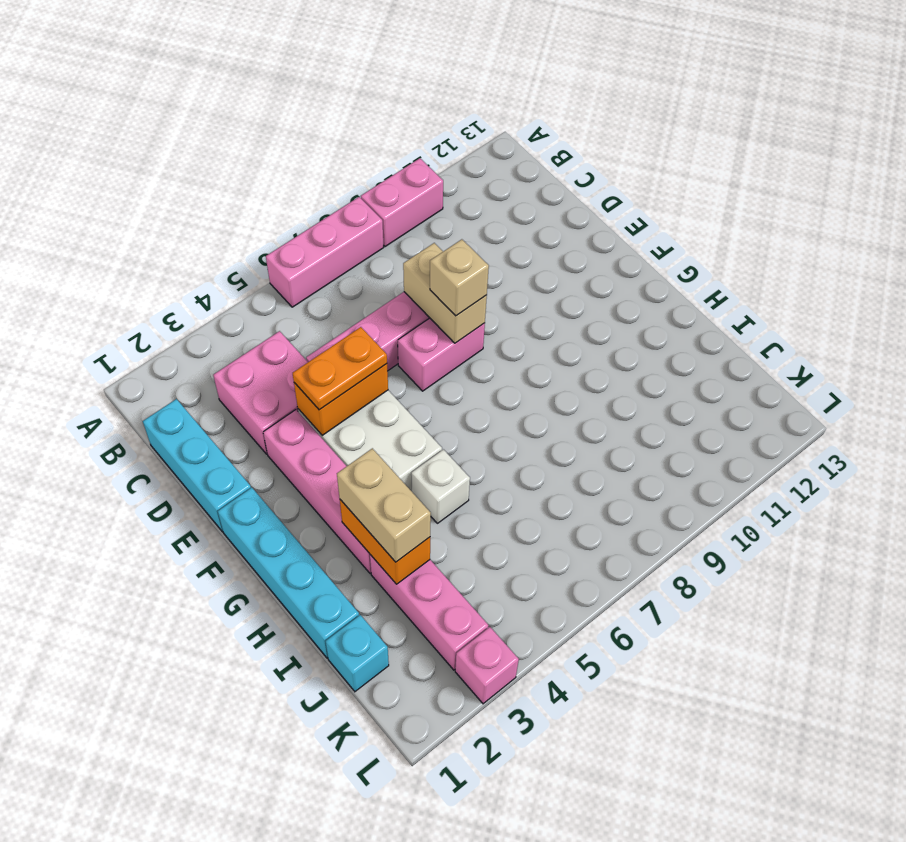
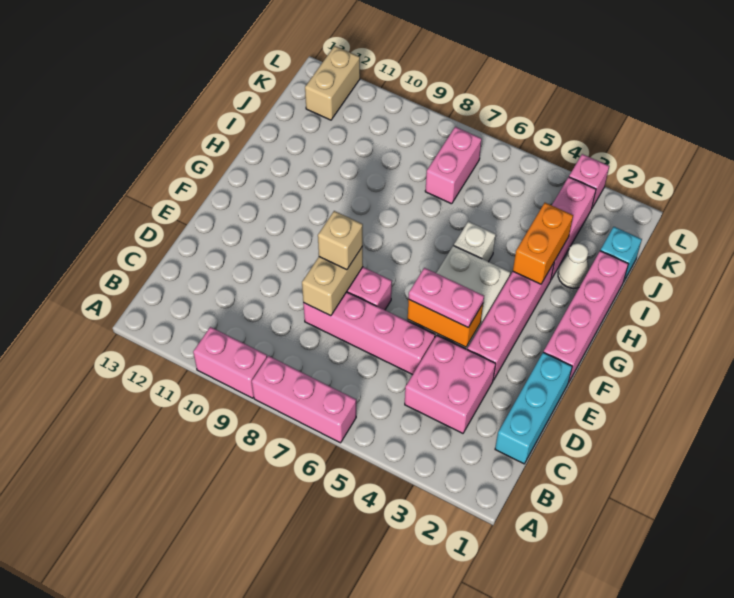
orange plate E4:E5 level 3 -> pink plate E4:E5 level 3
cyan brick F1:I1 level 1 -> pink brick F1:I1 level 1
tan brick H3:I3 level 3 -> tan brick K12:L12 level 1
none -> white cone I2 level 1
none -> pink brick J7:K7 level 1

